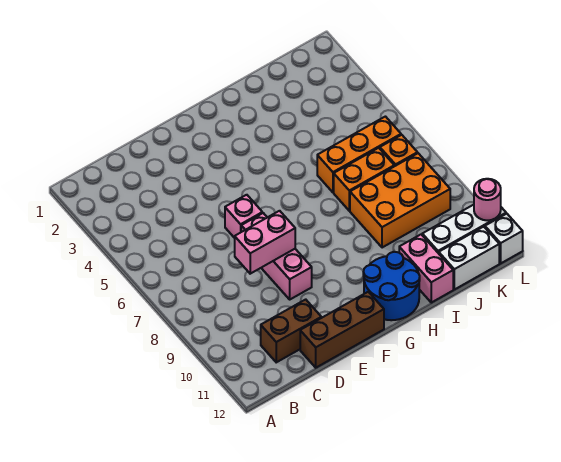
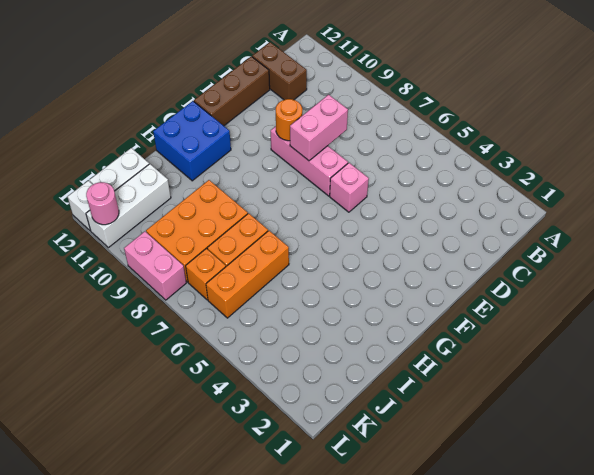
brown brick C11:D11 level 1 -> brown brick C11:C12 level 1
none -> orange round brick E9 level 2
blue round brick G11:H12 level 1 -> blue brick G11:H12 level 1
pink brick I11:I12 level 1 -> pink brick L8:L9 level 1

